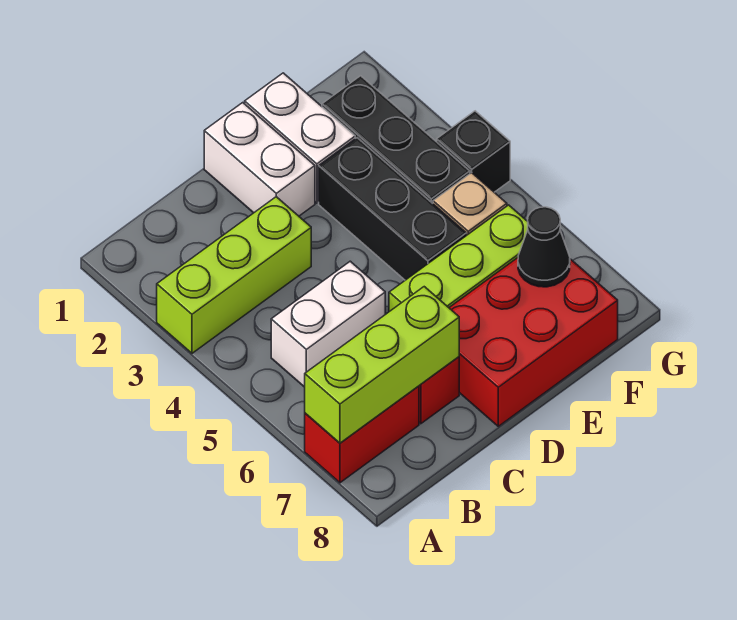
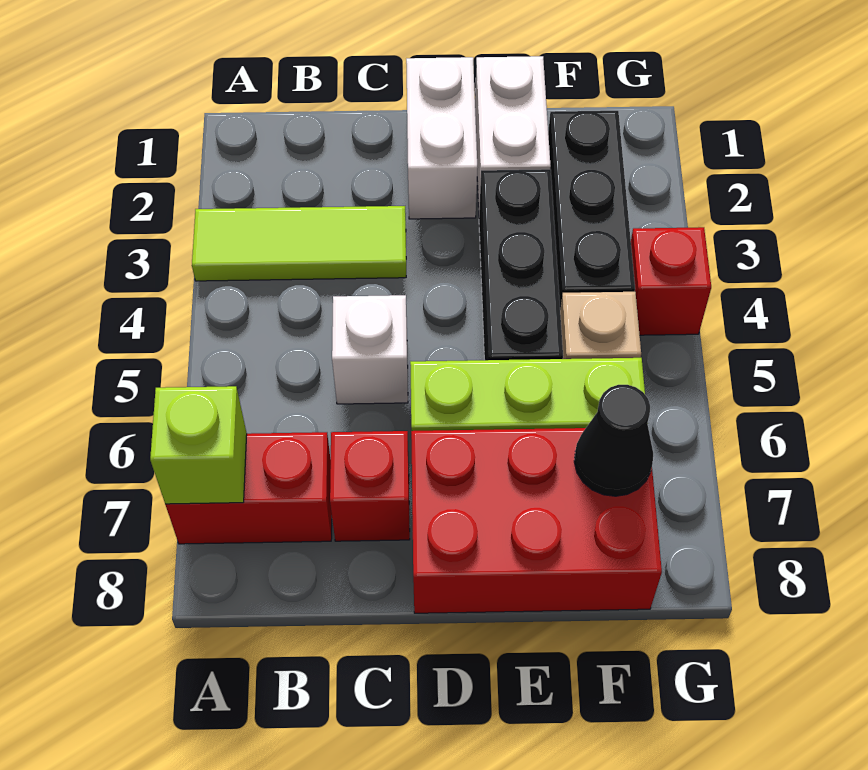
lime brick A3:C3 level 1 -> lime tile A3:C3 level 1
lime brick A7:C7 level 2 -> lime brick A7 level 2
white brick B5:C5 level 1 -> white brick C5 level 1
black brick G4 level 1 -> red brick G4 level 1

